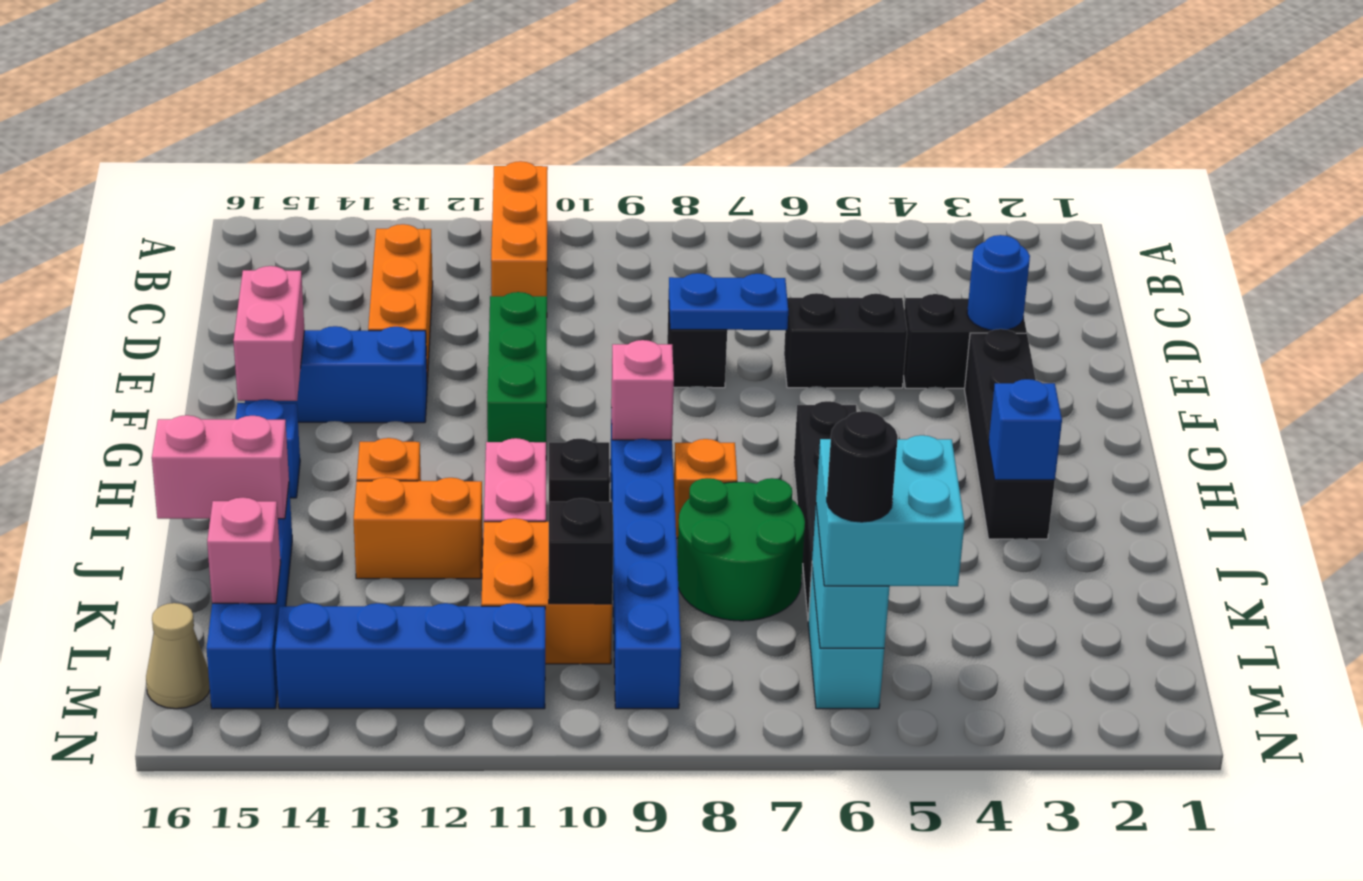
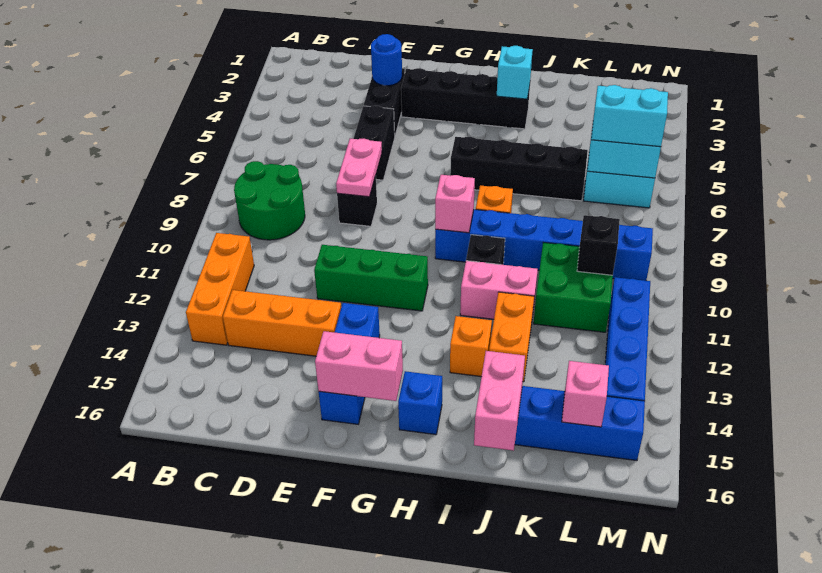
orange brick A11:C11 level 1 -> orange brick B11:B13 level 1
blue plate E7:E8 level 2 -> pink plate E7:E8 level 2
blue brick I3 level 2 -> cyan brick I3 level 2
green round brick J7:K8 level 1 -> green round brick B8:C9 level 1
orange brick K10:L11 level 1 -> green brick K10:L11 level 1
cyan brick L5:M6 level 3 -> cyan brick L6:M6 level 3
black round brick M6 level 4 -> none
tan cone M16 level 1 -> none

